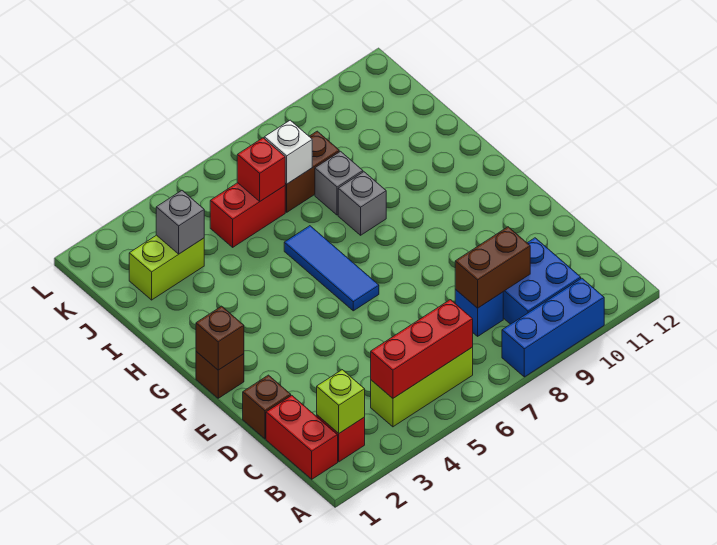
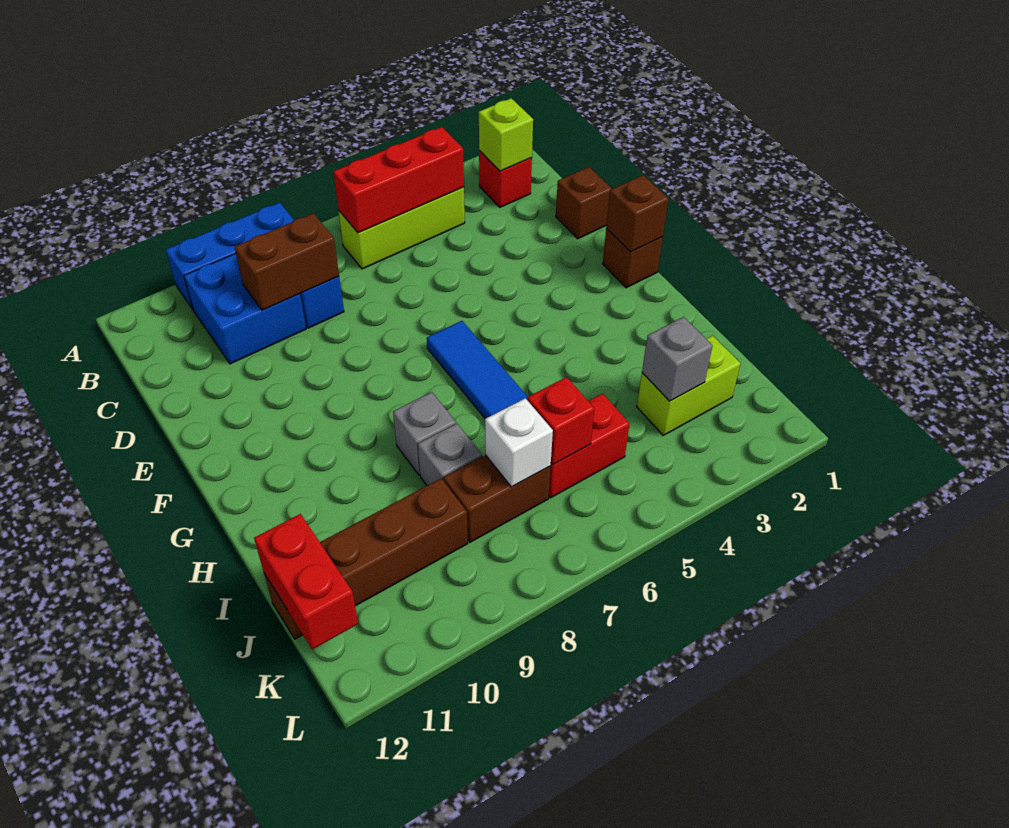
red brick B1:C1 level 1 -> red brick J12:K12 level 2
none -> brown brick J9:J12 level 1

